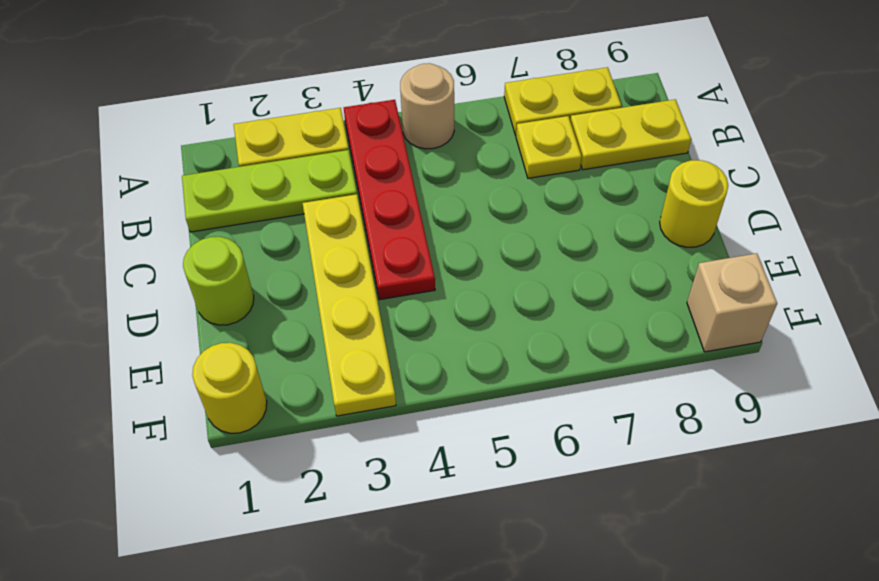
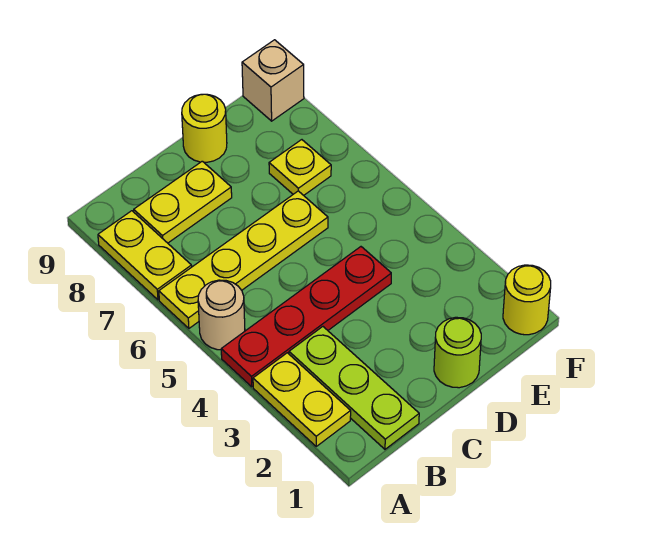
yellow plate B7 level 1 -> yellow plate E7 level 1
yellow plate B8:B9 level 1 -> yellow plate B8:C8 level 1
yellow plate C3:F3 level 1 -> yellow plate A6:D6 level 1

